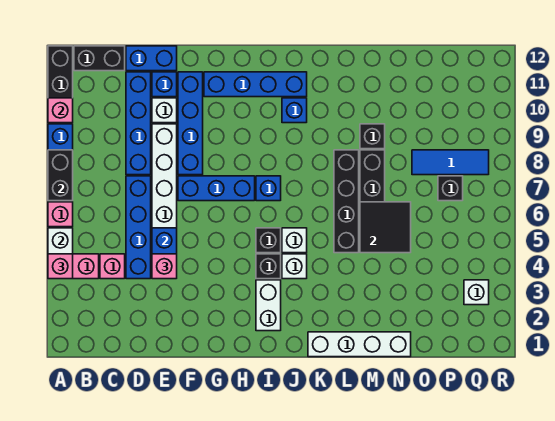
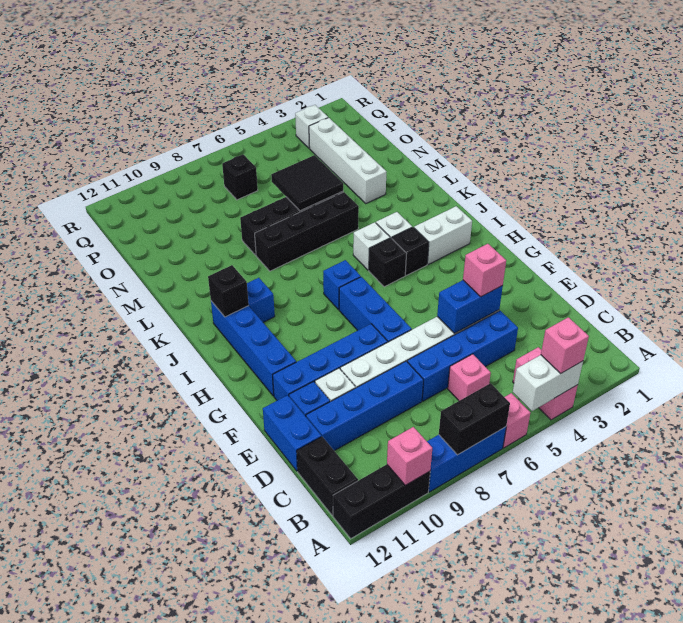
pink brick C4 level 1 -> pink brick C6 level 1
white brick K1:N1 level 1 -> white brick M3:P3 level 1
black brick M9 level 1 -> black brick J11 level 2
blue tile O8:Q8 level 1 -> none

